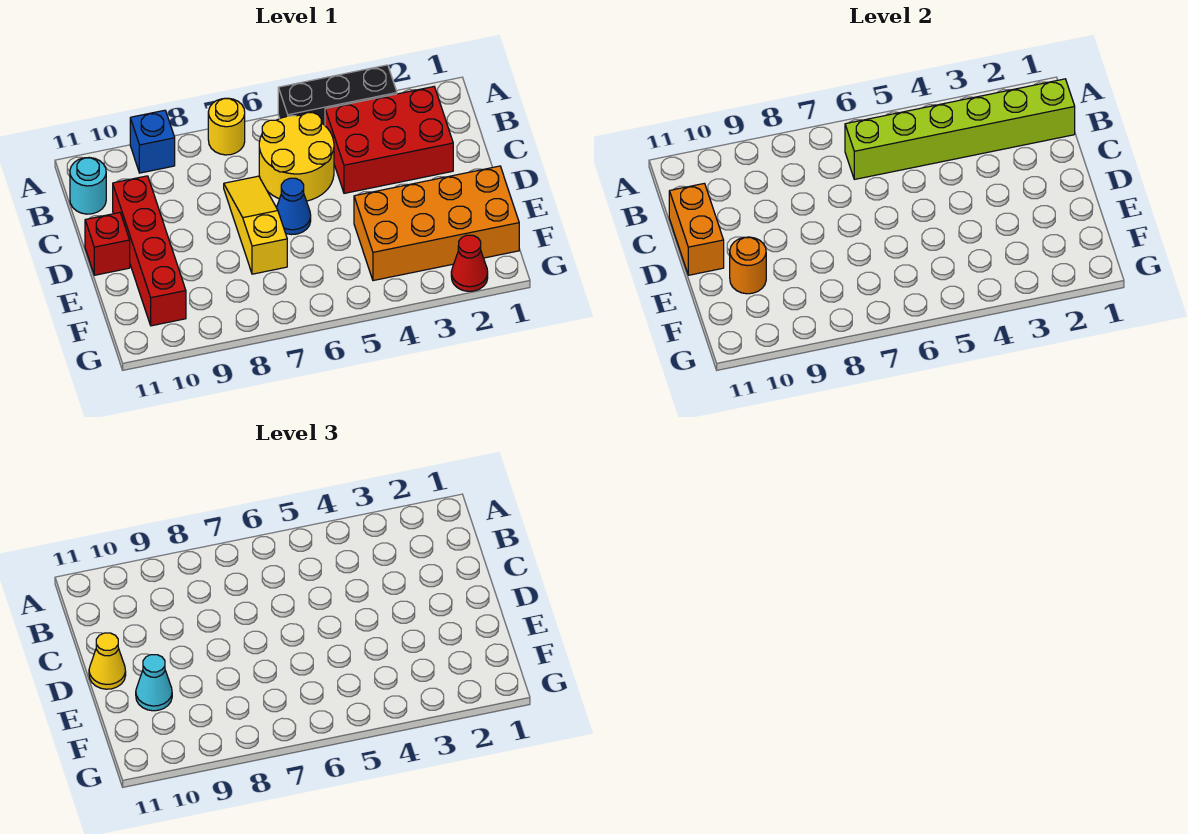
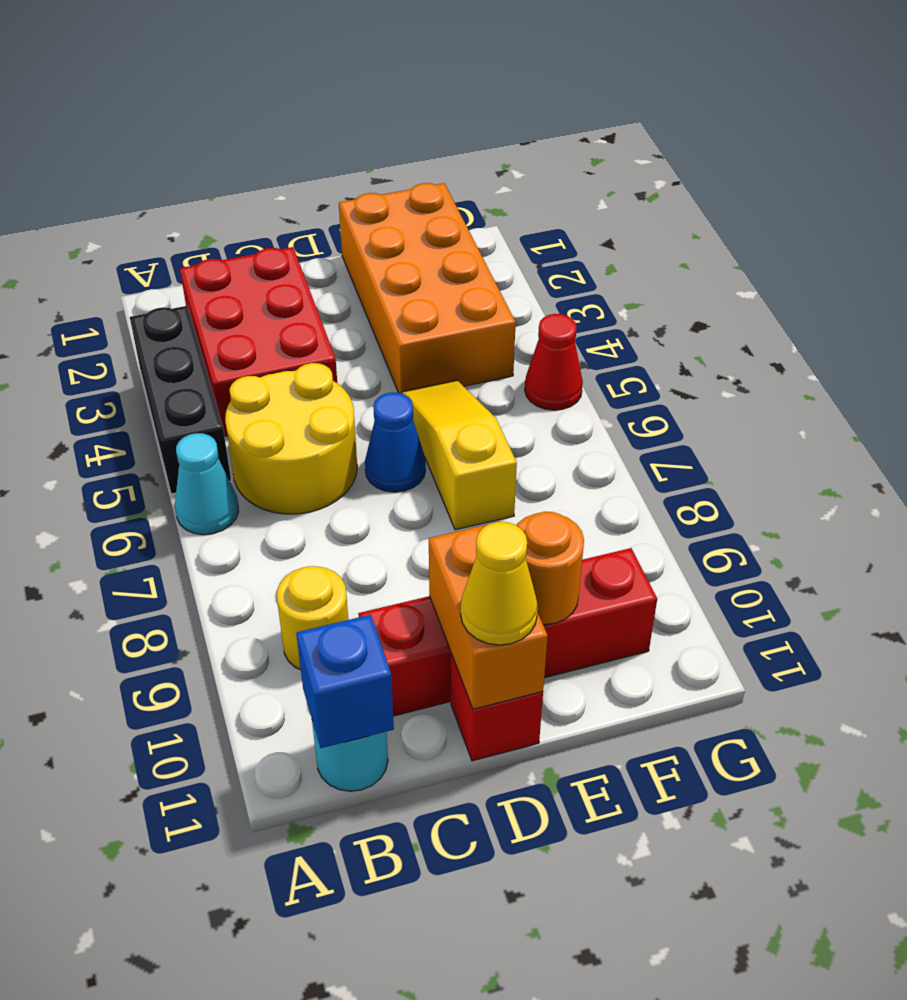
yellow round brick A7 level 1 -> yellow round brick B9 level 1
blue brick A9 level 1 -> blue brick B11 level 2
lime brick B1:B6 level 2 -> none
yellow slope C7:E7 level 1 top E -> yellow slope E5:E7 level 1 top 7
orange brick C11:D11 level 2 -> orange brick D10:D11 level 2
cyan cone E10 level 3 -> cyan cone A6 level 1
red cone G2 level 1 -> red cone G5 level 1

